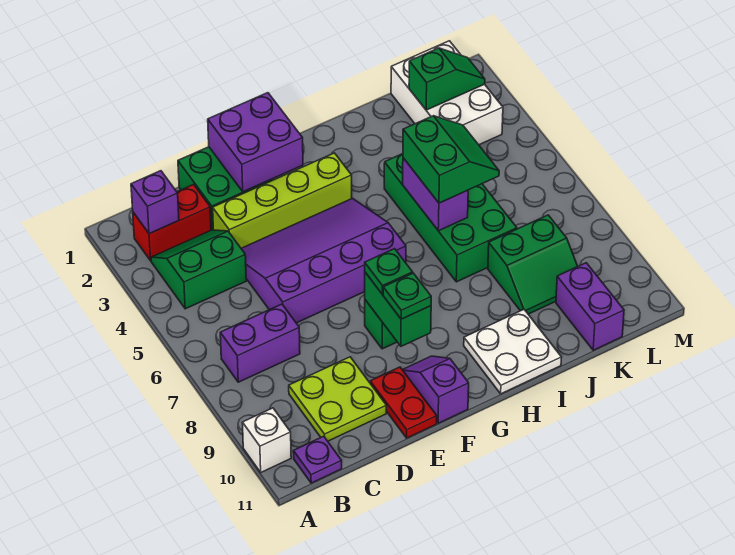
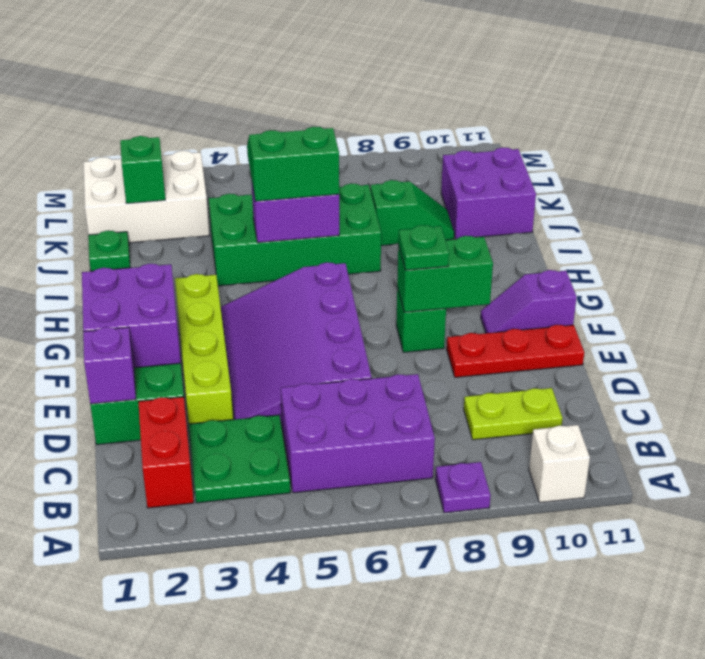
purple brick B2 level 2 -> purple brick D1 level 2
green slope B3:C4 level 1 top 4 -> green plate B3:C4 level 1
purple brick B7:C7 level 1 -> purple brick B5:C7 level 1
purple plate B11 level 1 -> purple plate A8 level 1
lime plate C9:D10 level 1 -> lime plate C9:C10 level 1
red plate E10:E11 level 1 -> red plate E9:E11 level 1
green plate F9 level 3 -> green plate J1 level 1
white plate H10:I11 level 1 -> none
green slope J8:K9 level 1 top 8 -> green slope J8:J9 level 1 top 8
purple brick K10:K11 level 1 -> purple brick J10:K11 level 1

